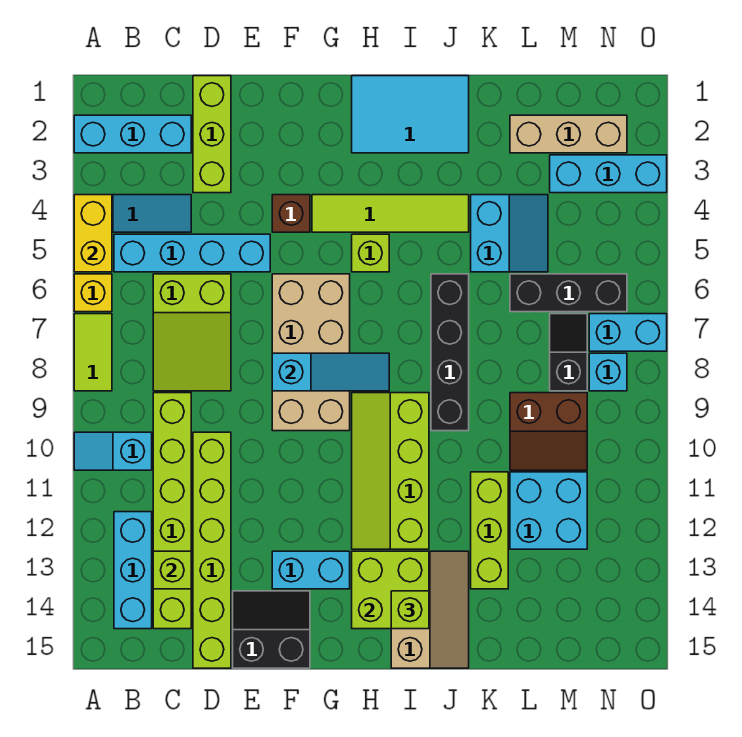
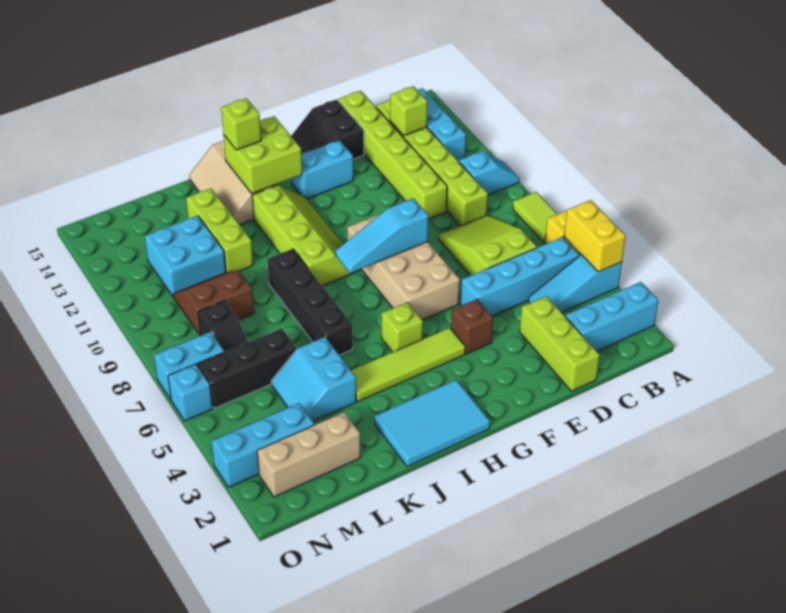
black slope E14:F15 level 1 top 15 -> black slope E14:F15 level 1 top E
cyan brick N8 level 1 -> cyan brick O6 level 1

